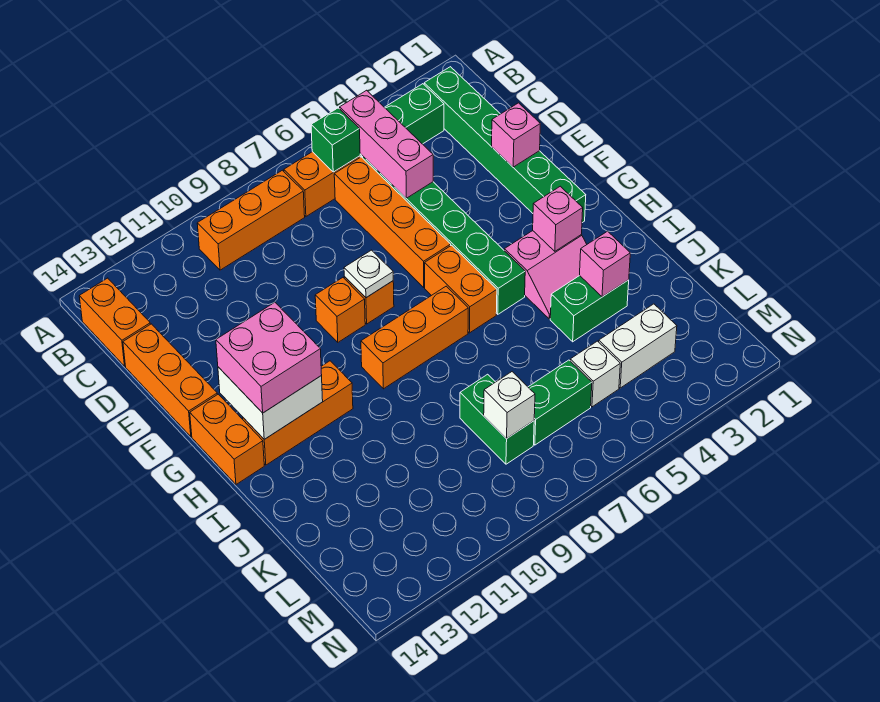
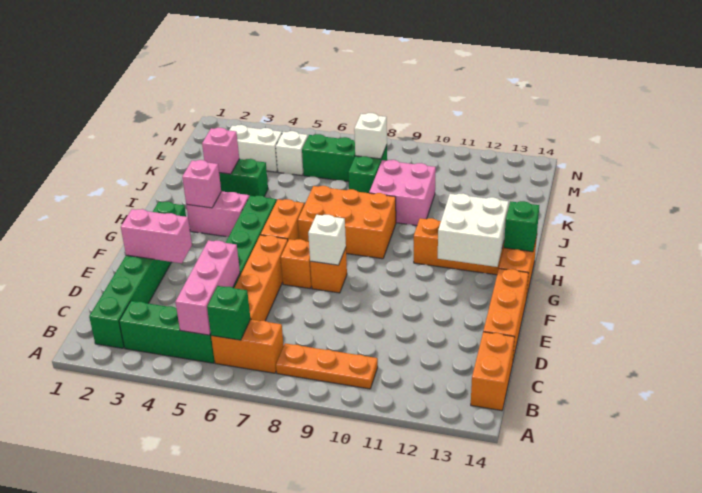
orange brick B8:B10 level 1 -> orange plate B8:B10 level 1
pink brick E2 level 2 -> pink brick E2:E3 level 2
white plate F8 level 2 -> white brick F8 level 2
orange brick F9 level 1 -> orange brick F7 level 1
pink brick G12:H13 level 3 -> pink brick J9:K10 level 1
orange brick H7:H9 level 1 -> orange brick H7:I9 level 1
none -> green brick H14 level 2

